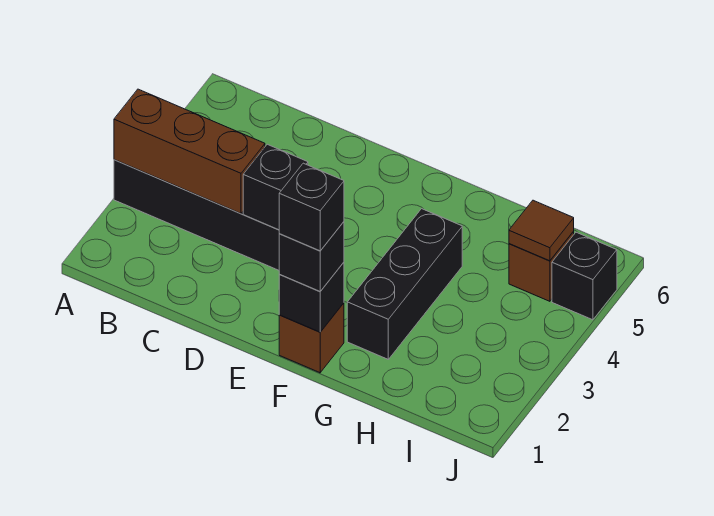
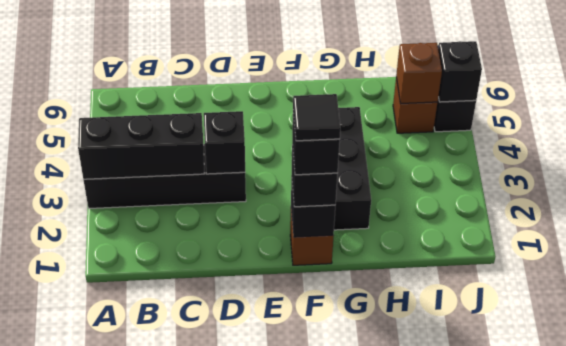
brown brick A3:C3 level 2 -> black brick A3:C3 level 2
none -> black tile F1 level 5
brown tile I5 level 2 -> brown brick I5 level 2
none -> black brick J5 level 2

